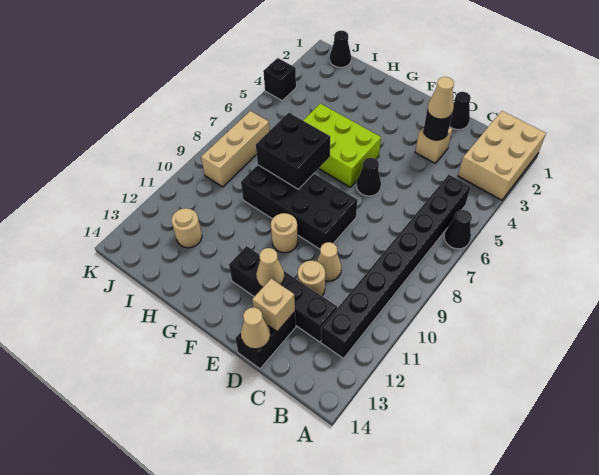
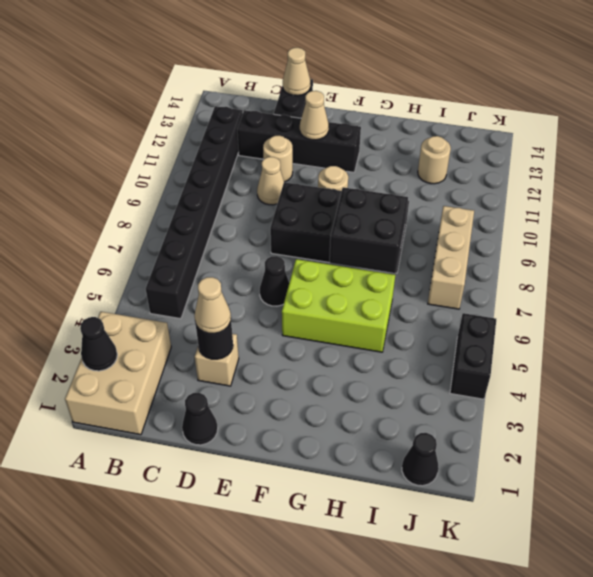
black cone A6 level 1 -> black cone A2 level 2
tan brick D13 level 2 -> none
black brick K4 level 1 -> black brick K4:K5 level 1

